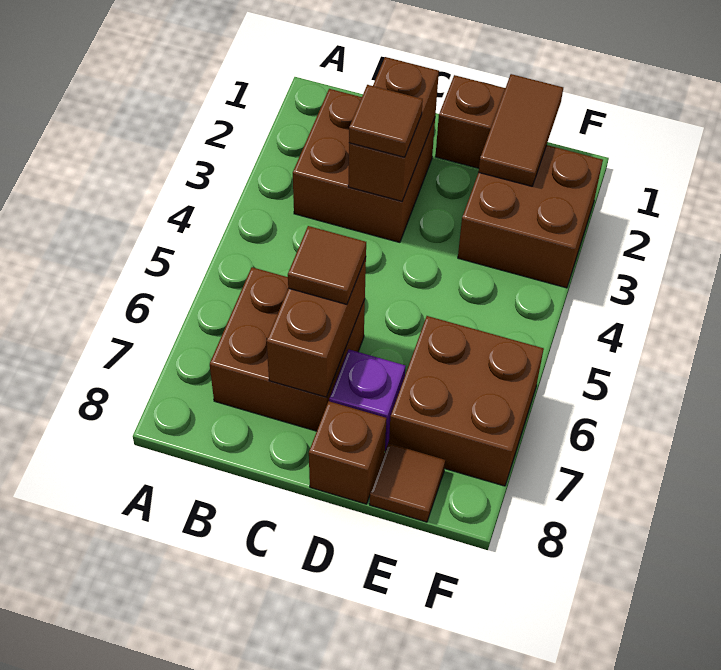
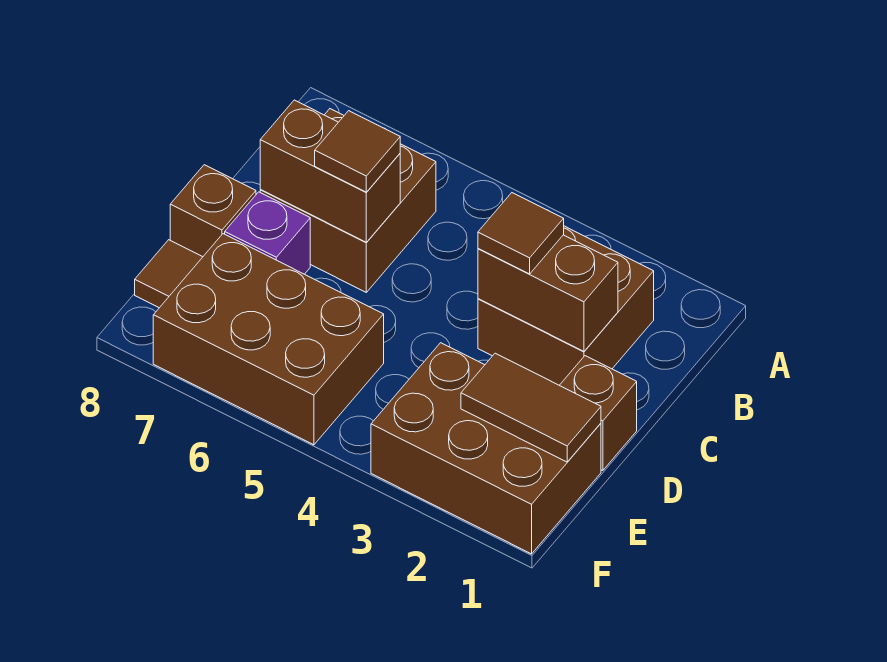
brown brick E2:F3 level 1 -> brown brick E1:F3 level 1
brown brick E6:F7 level 1 -> brown brick E5:F7 level 1

